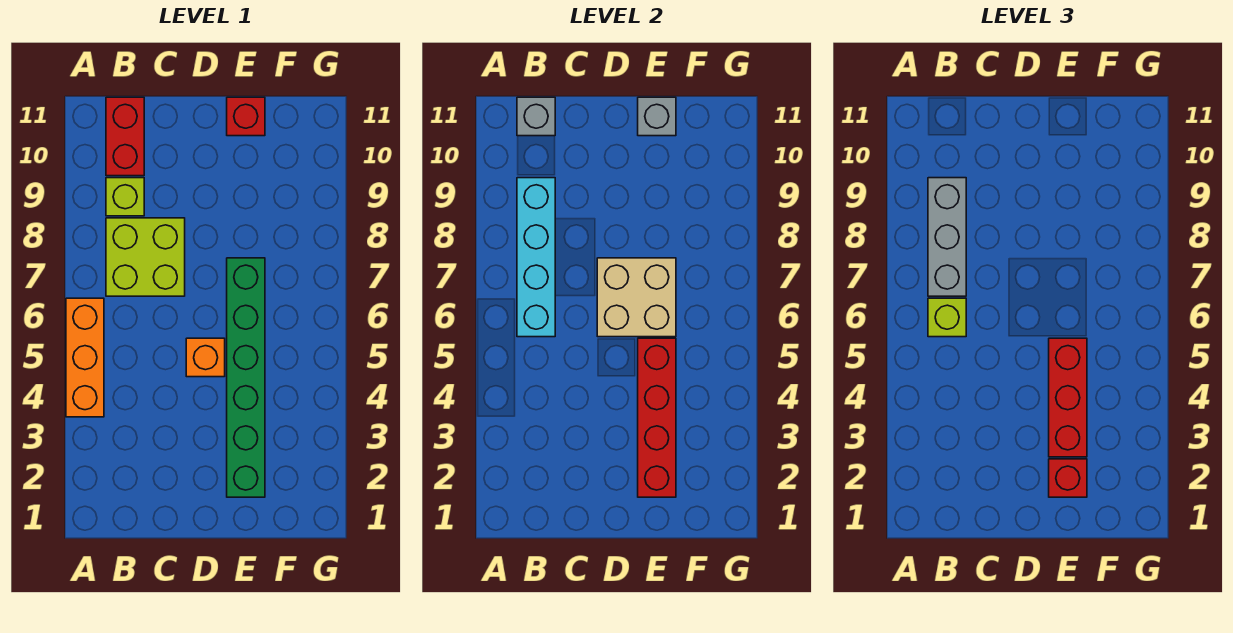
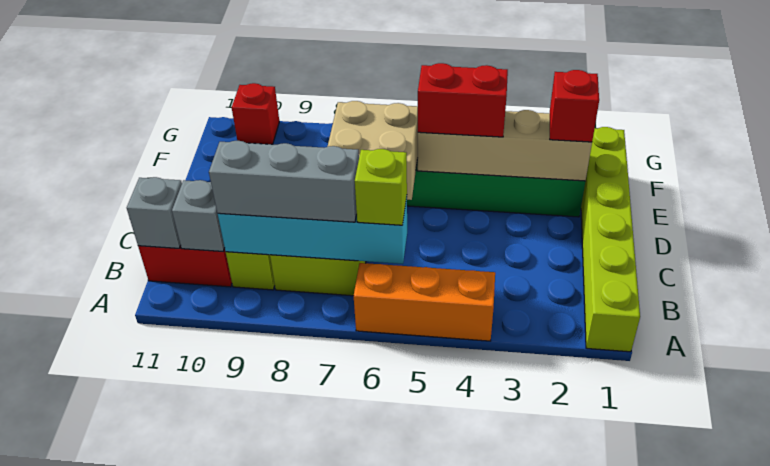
none -> lime brick A1:F1 level 1
orange brick D5 level 1 -> none
red brick E2:E5 level 2 -> tan brick E2:E5 level 2
red brick E3:E5 level 3 -> red brick E4:E5 level 3
red brick E11 level 1 -> red brick G10 level 1
grey brick E11 level 2 -> grey brick B10 level 2

